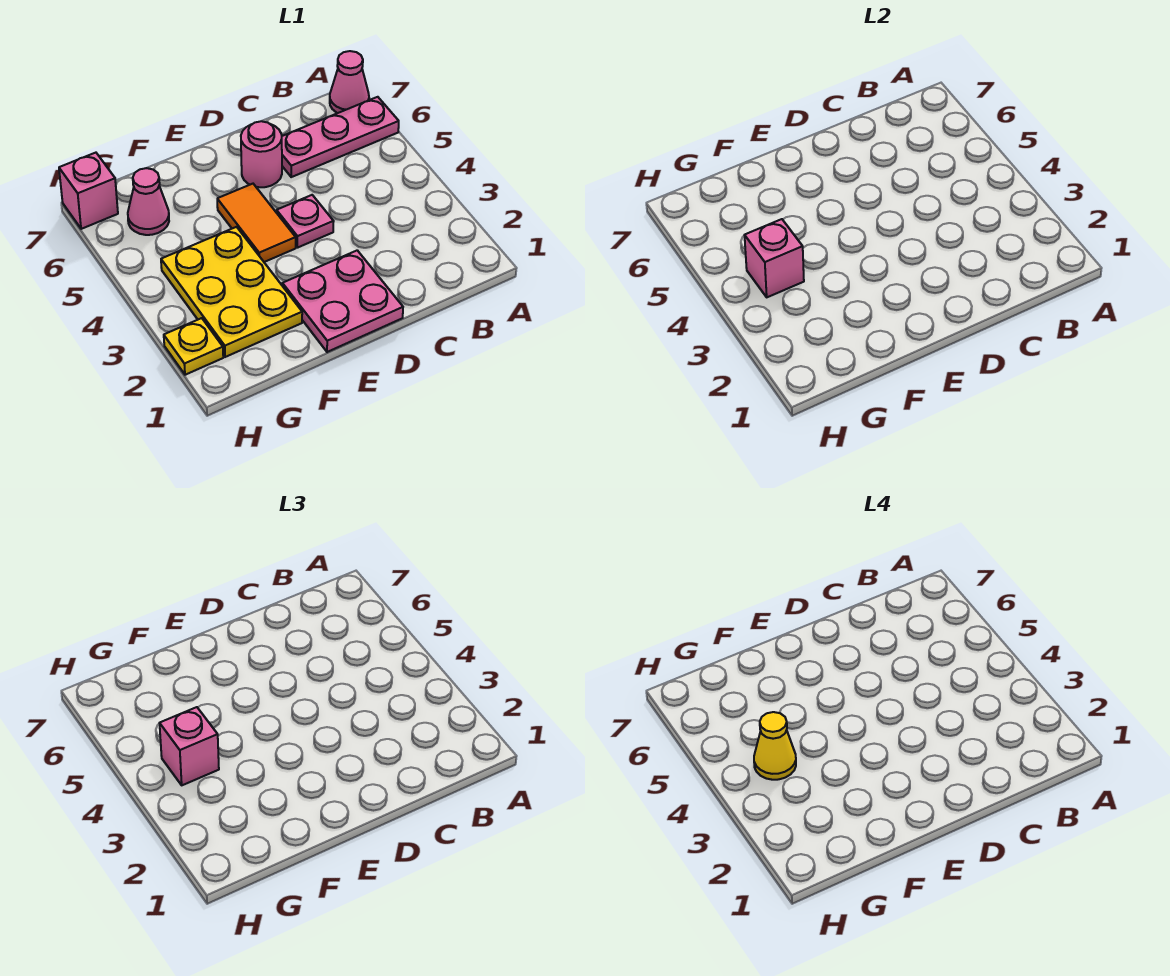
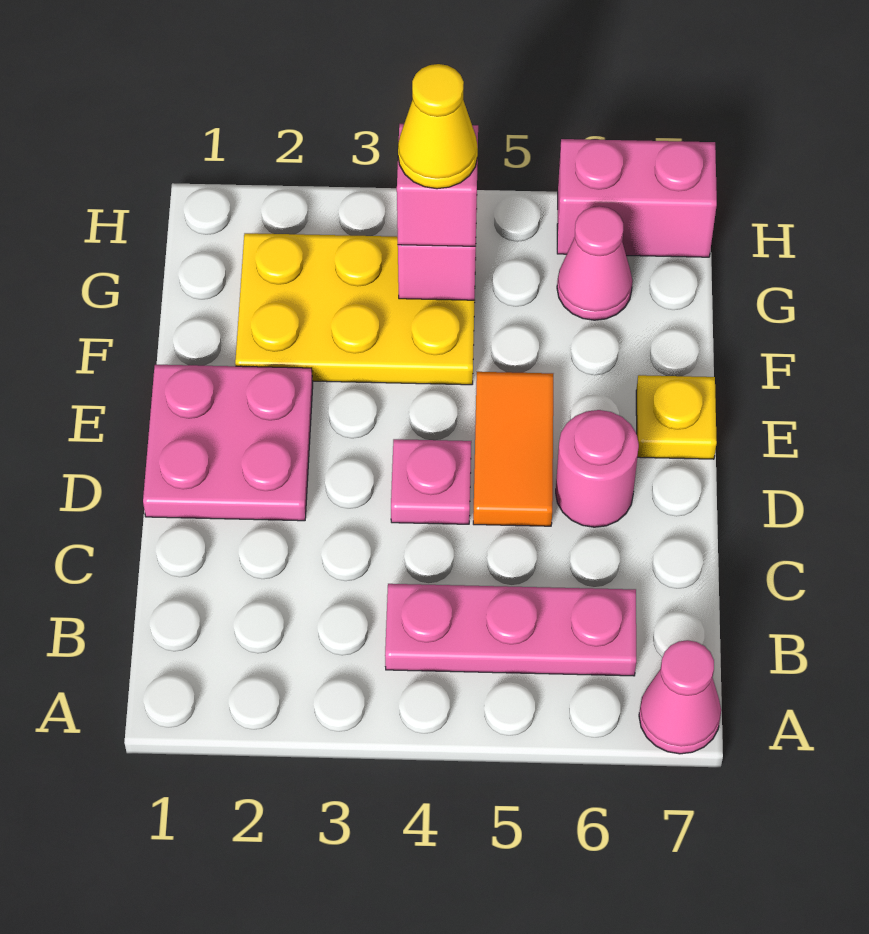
pink plate A6:C6 level 1 -> pink plate B4:B6 level 1
orange tile E4:E5 level 1 -> orange tile D5:E5 level 1
yellow plate H2 level 1 -> yellow plate E7 level 1
pink brick H7 level 1 -> pink brick H6:H7 level 1

